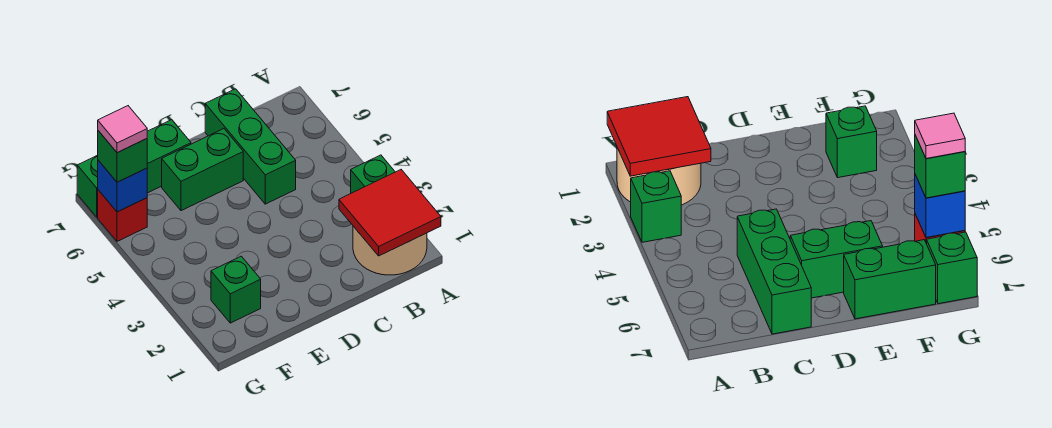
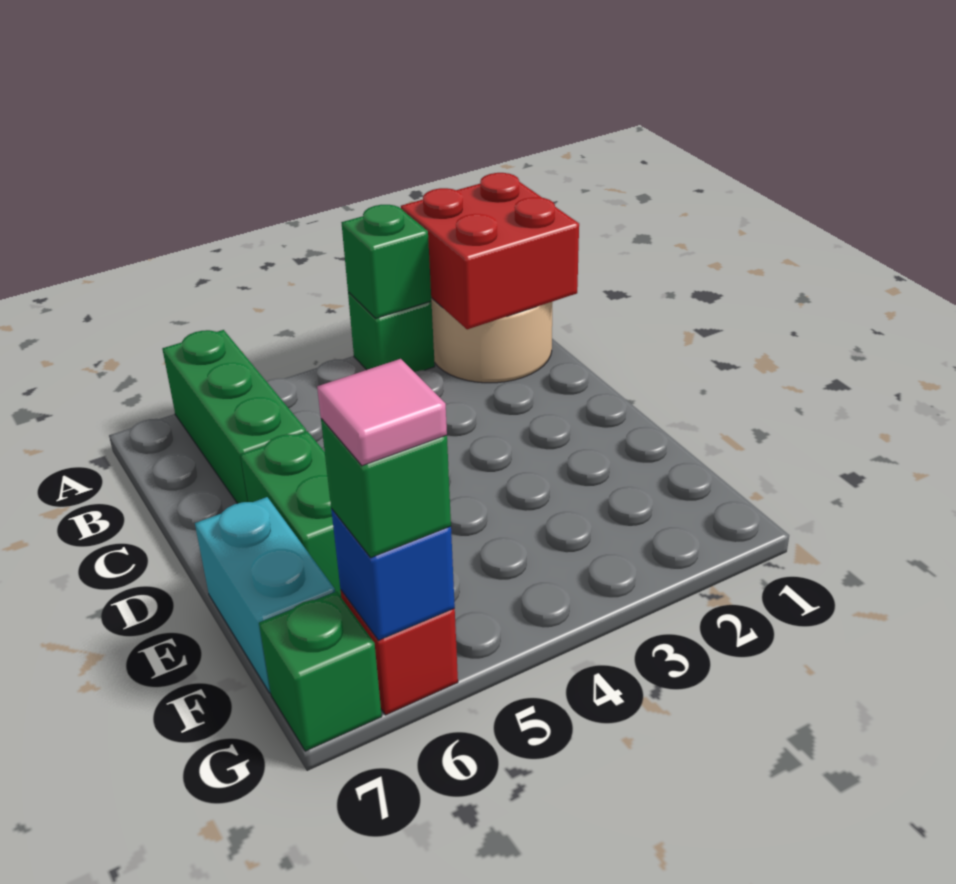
red tile A1:B2 level 2 -> red brick A1:B2 level 2
green brick C5:C7 level 1 -> green brick A6:C6 level 1
green brick E7:F7 level 1 -> cyan brick E7:F7 level 1
green brick F2 level 1 -> green brick A3 level 2

